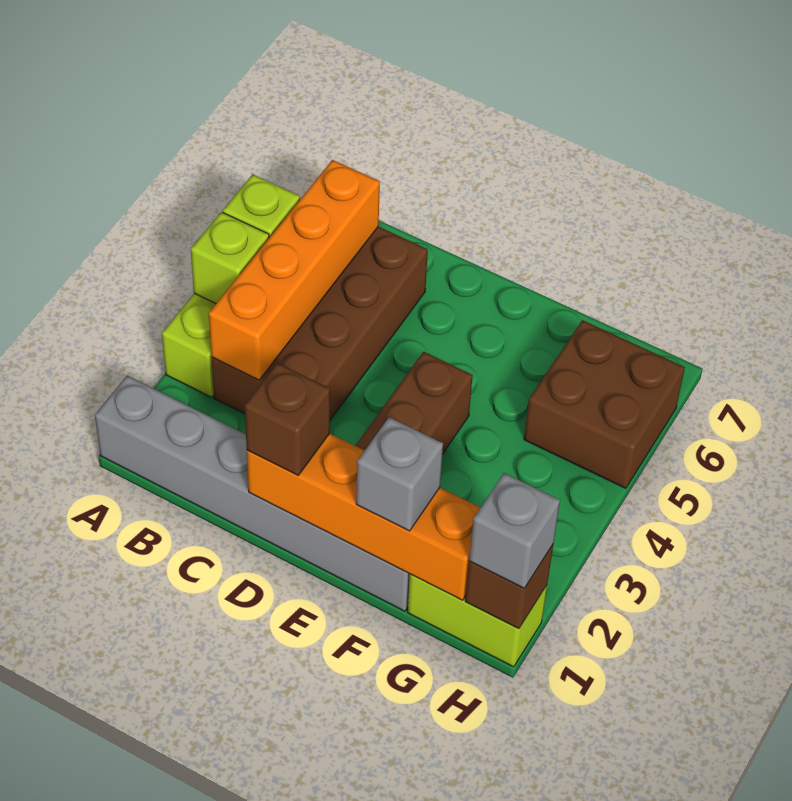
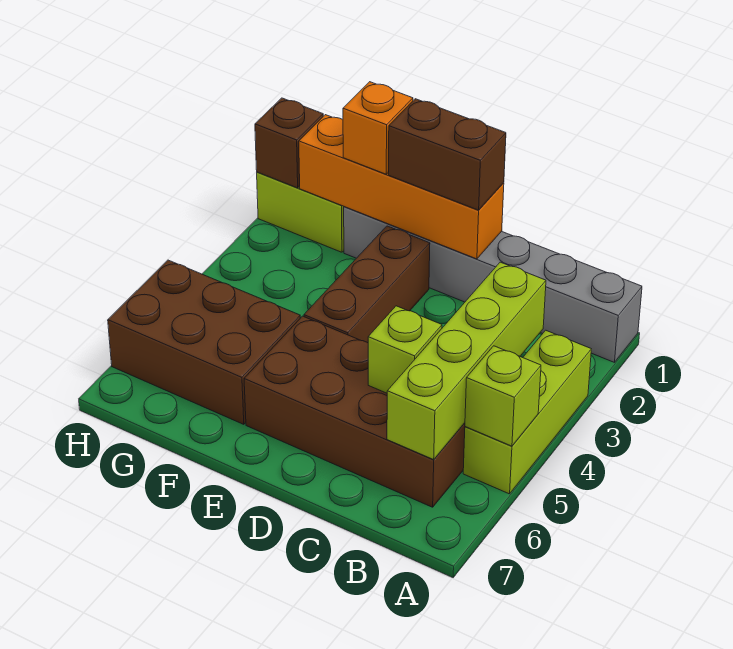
lime brick A4 level 2 -> lime brick C5 level 2
brown brick B3:C6 level 1 -> brown brick B5:E6 level 1
orange brick B3:B6 level 2 -> lime brick B3:B6 level 2
brown brick D1 level 3 -> brown brick D1:E1 level 3
grey brick F1 level 3 -> orange brick F1 level 3
brown brick G5:H6 level 1 -> brown brick F5:H6 level 1
grey brick H1 level 3 -> none

